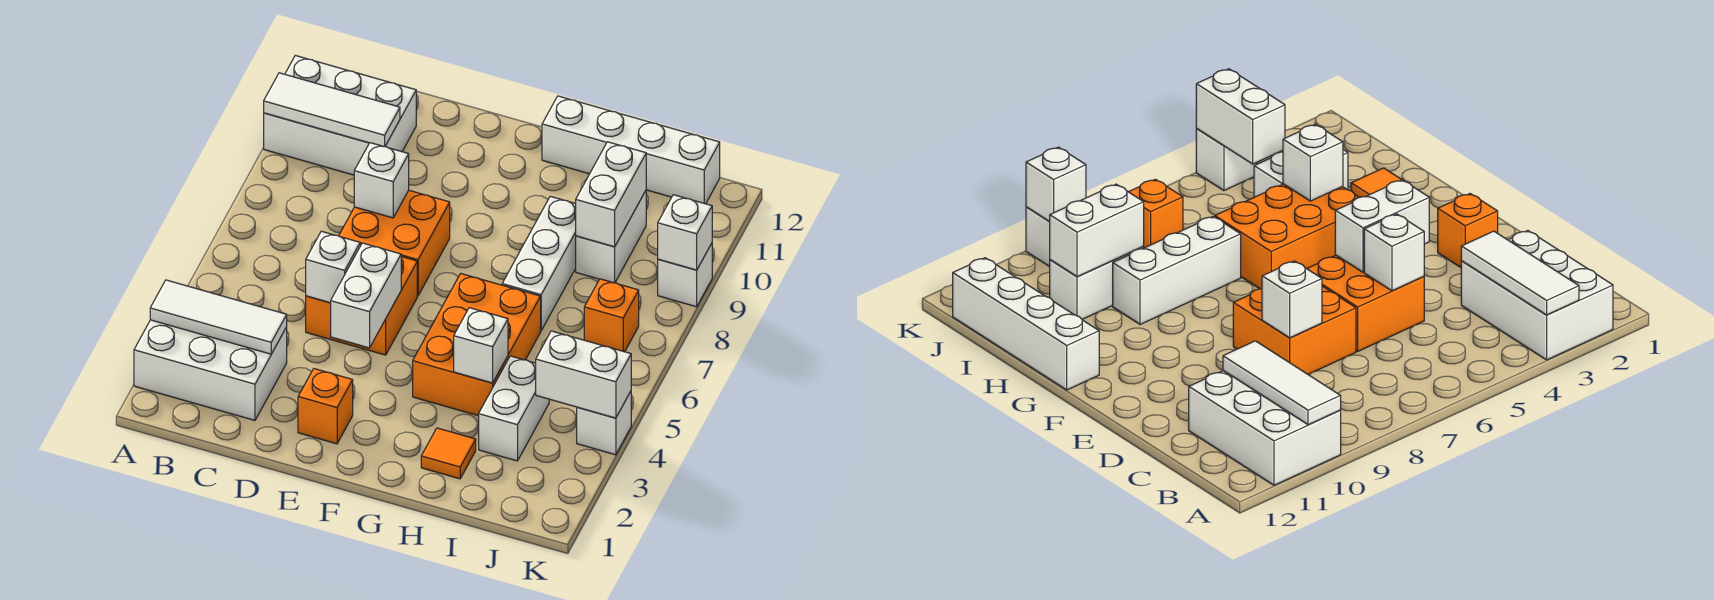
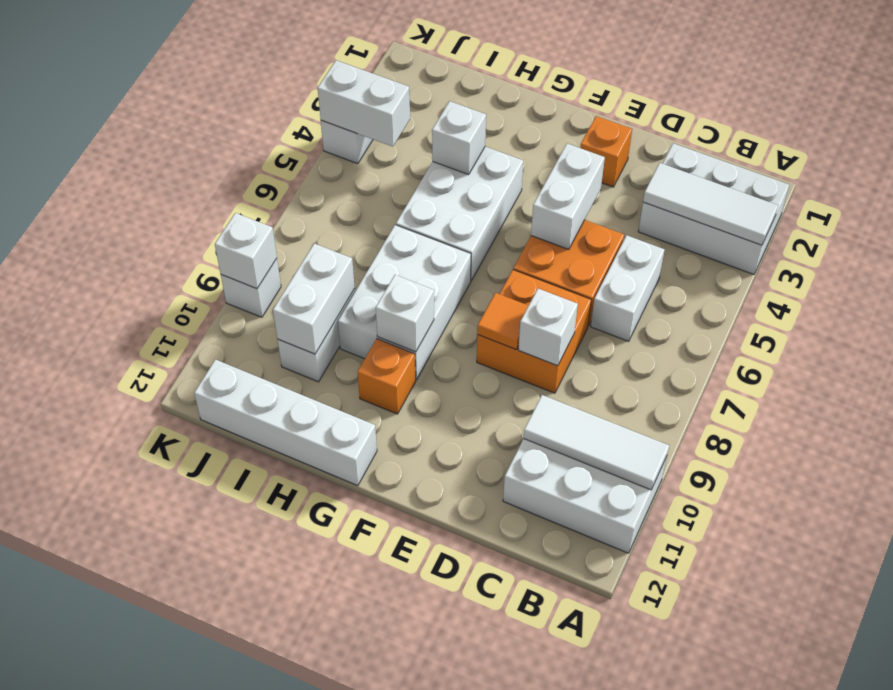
white brick D5 level 2 -> white brick G9 level 2
orange brick G4:H6 level 1 -> white brick G4:H6 level 1
orange tile H2 level 1 -> orange tile E8 level 2
white brick H7:H9 level 1 -> white brick G7:H9 level 1
white brick I3:I4 level 1 -> white brick C5:C6 level 1
orange brick J7 level 1 -> orange brick G10 level 1

